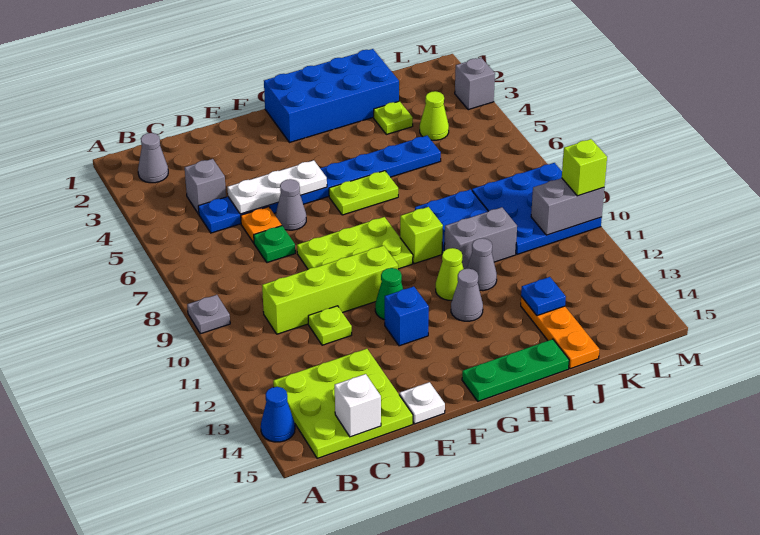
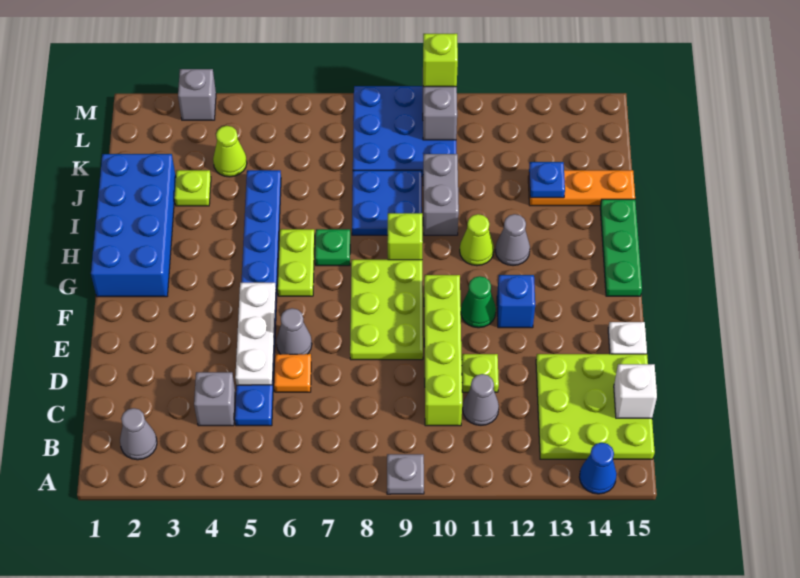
green plate D7 level 1 -> green plate H7 level 1
grey cone I11 level 1 -> grey cone C11 level 1

